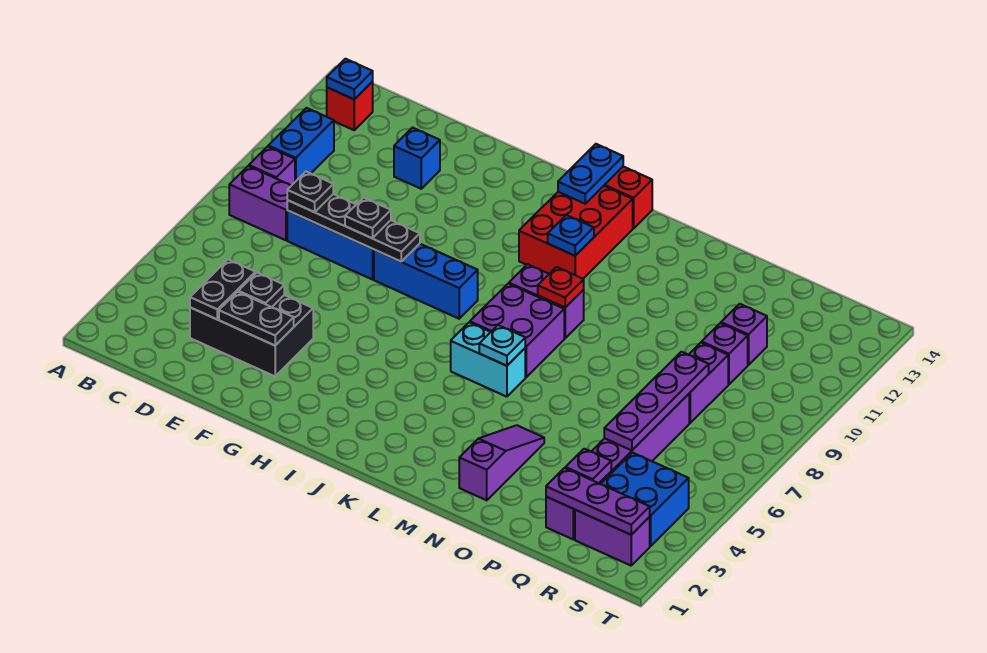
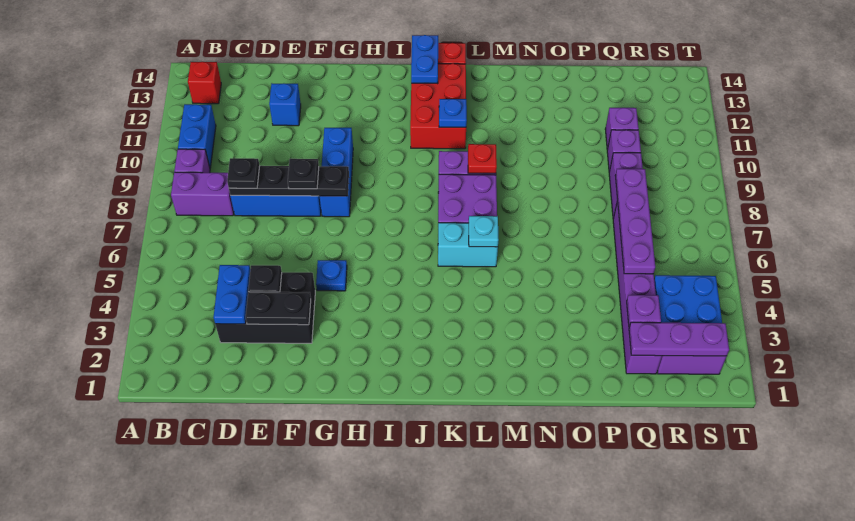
blue plate B13 level 2 -> blue plate G5 level 1
black plate D3:D4 level 2 -> blue plate D3:D4 level 2
blue brick G8:I8 level 1 -> blue brick G8:G10 level 1
purple slope N2:N4 level 1 top 2 -> none

